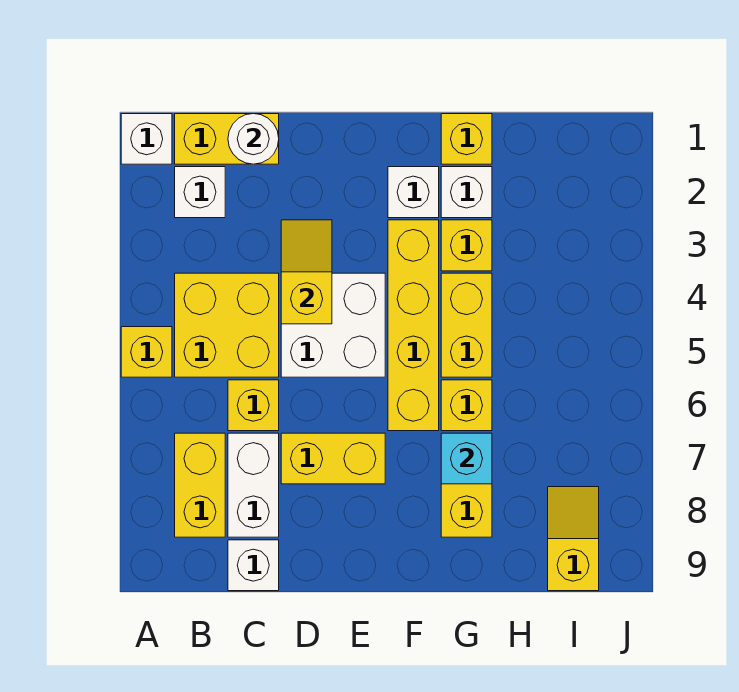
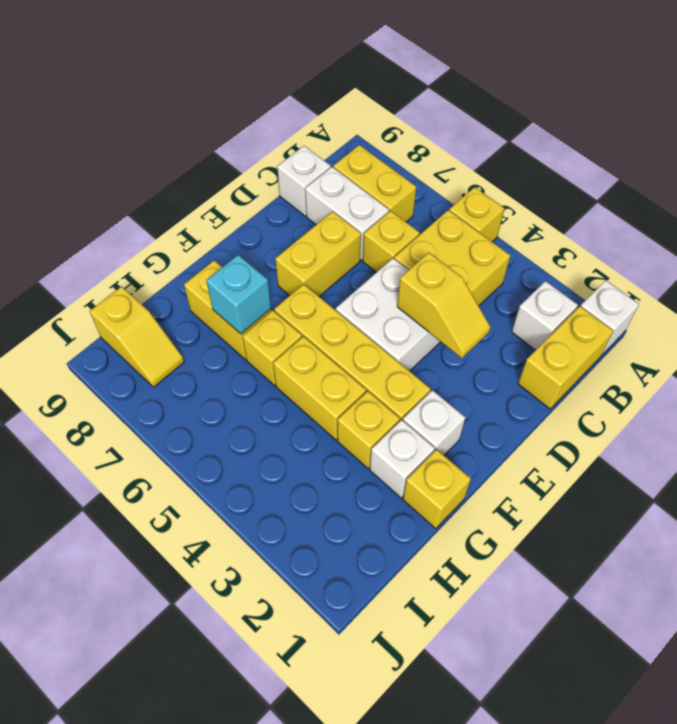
white round brick C1 level 2 -> none

